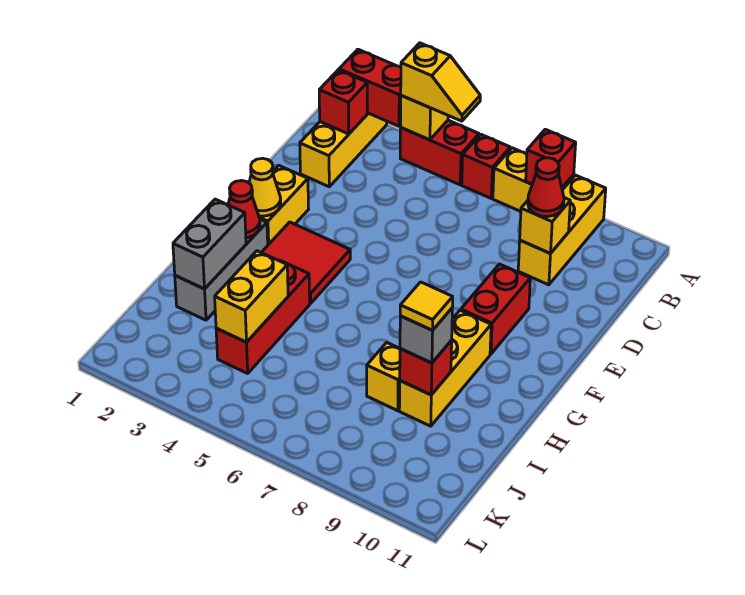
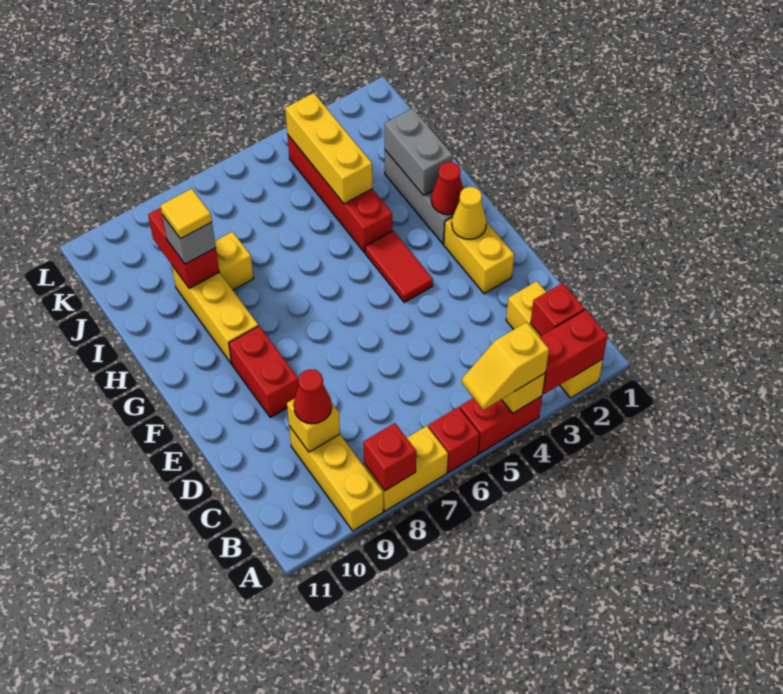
red tile F3:G4 level 1 -> red tile F4:G4 level 1
red brick H4:J4 level 1 -> red brick H4:K4 level 1
yellow brick I4:J4 level 2 -> yellow brick I4:K4 level 2
red brick I9 level 2 -> red brick I9:J9 level 2

